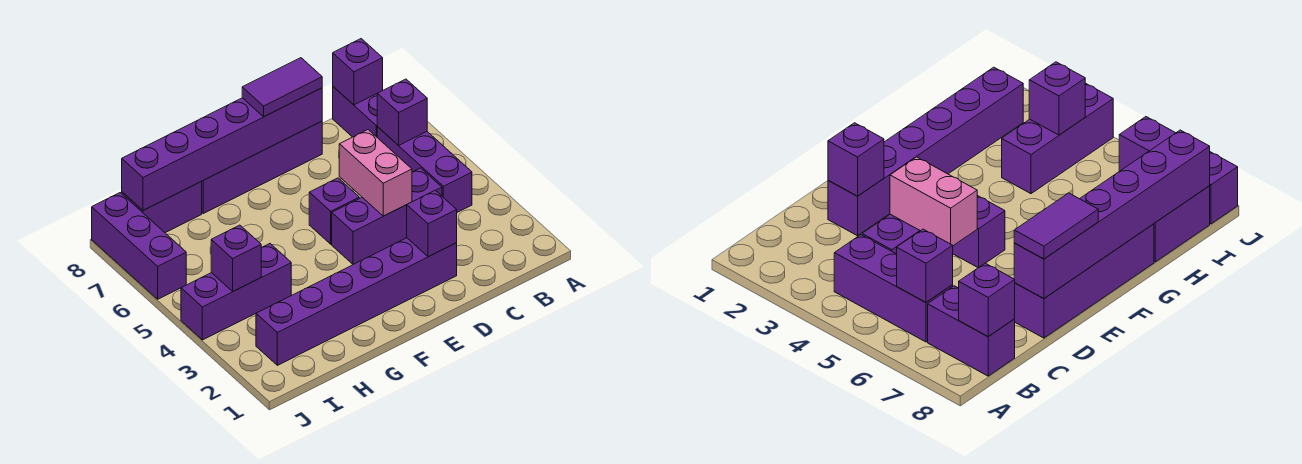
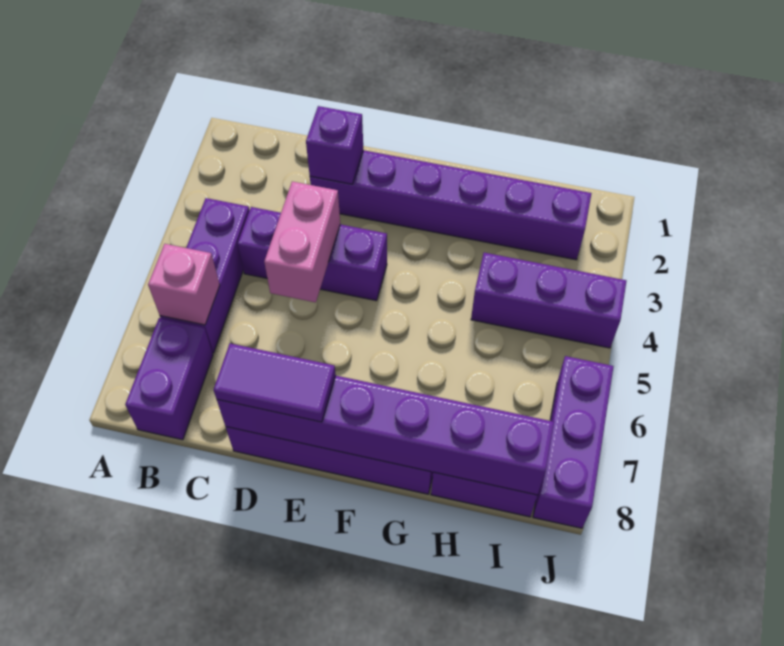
purple brick B6 level 2 -> pink brick B6 level 2
purple brick B8 level 2 -> none
purple brick E5 level 1 -> none
purple brick I4 level 2 -> none

